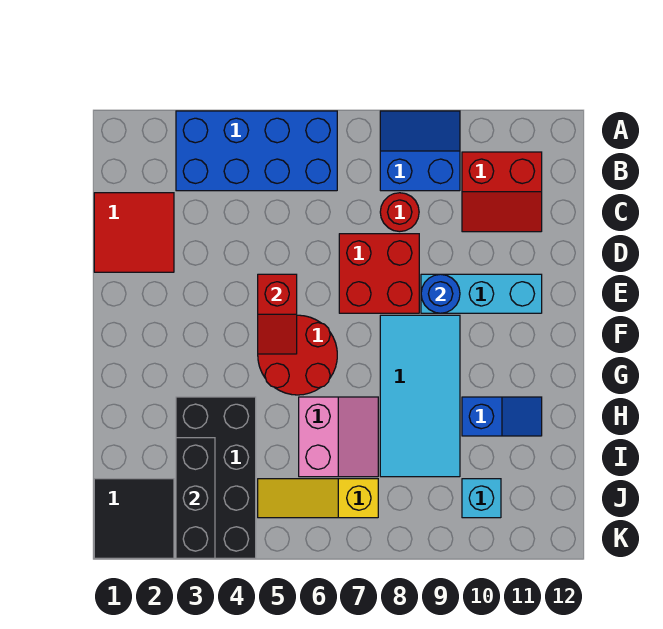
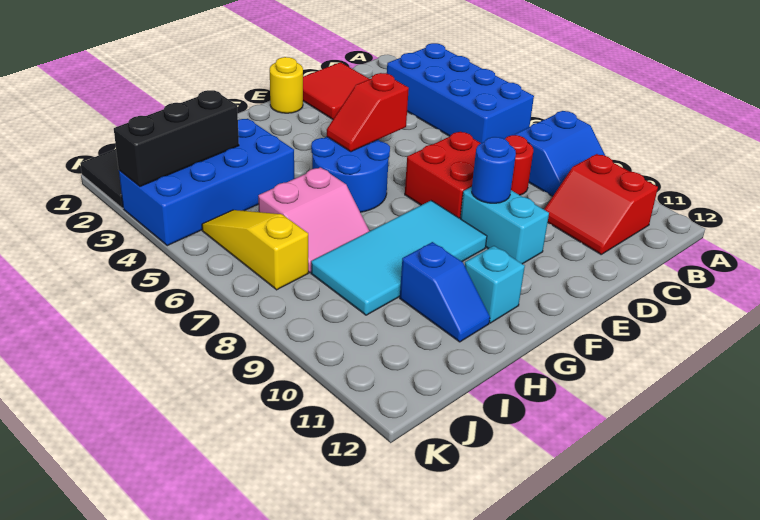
blue slope A8:B9 level 1 top B -> blue slope A8:B9 level 1 top 8
none -> yellow round brick E1 level 1
cyan brick E9:E11 level 1 -> cyan brick E9:E10 level 1
red round brick F5:G6 level 1 -> blue round brick F5:G6 level 1
black brick H3:K4 level 1 -> blue brick H3:K4 level 1
cyan brick J10 level 1 -> cyan brick G11 level 1

